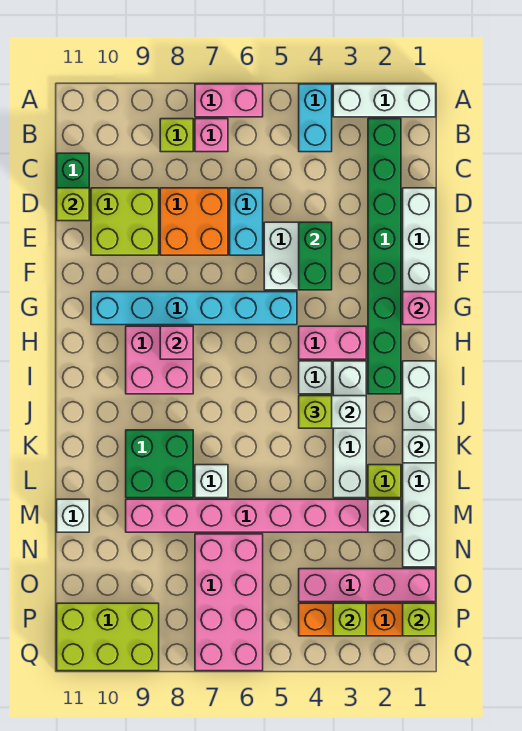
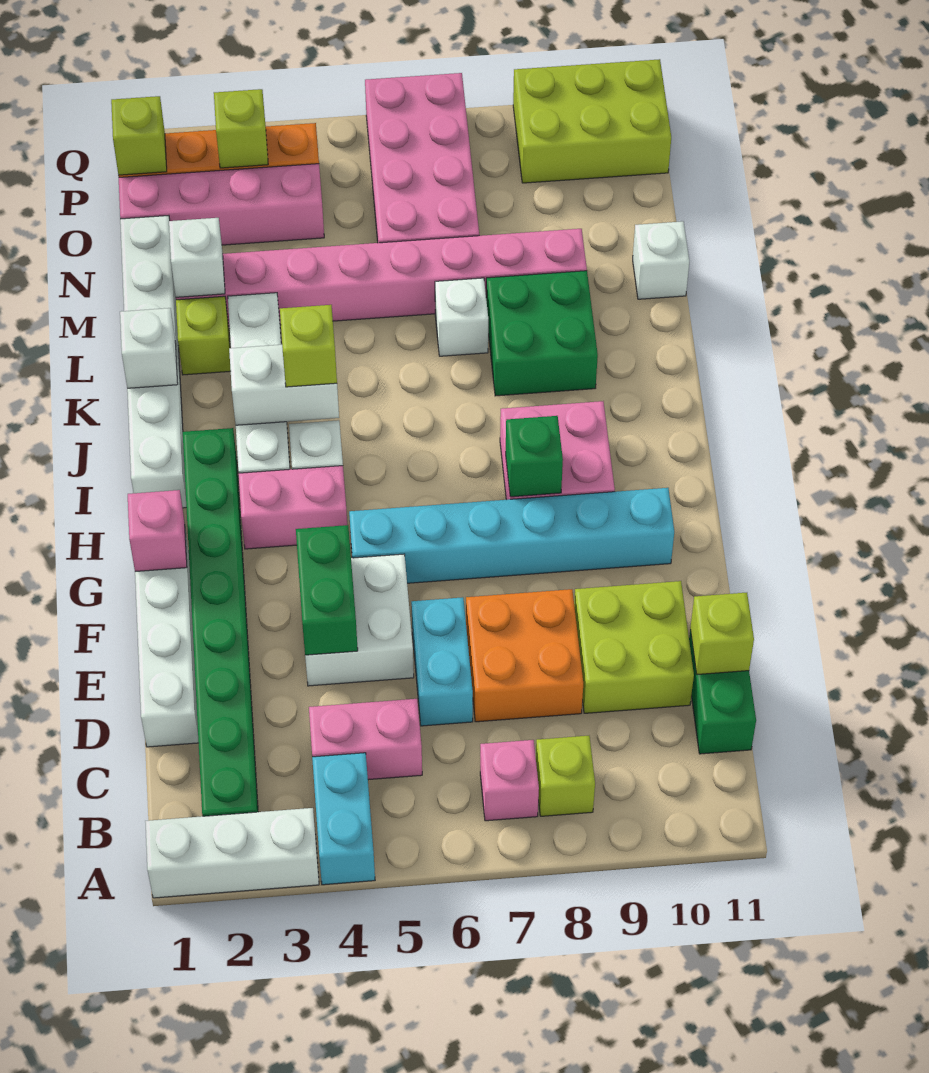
pink brick A6:A7 level 1 -> pink brick C4:C5 level 1
pink brick H8 level 2 -> green brick H8 level 2

